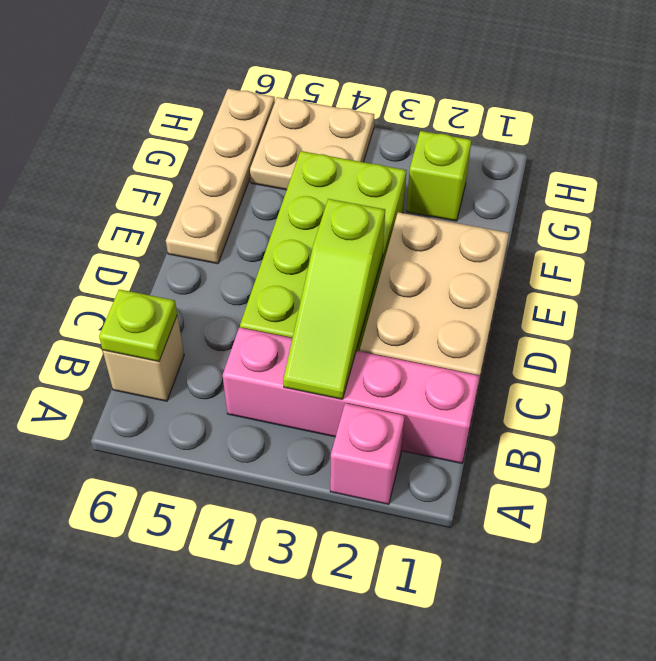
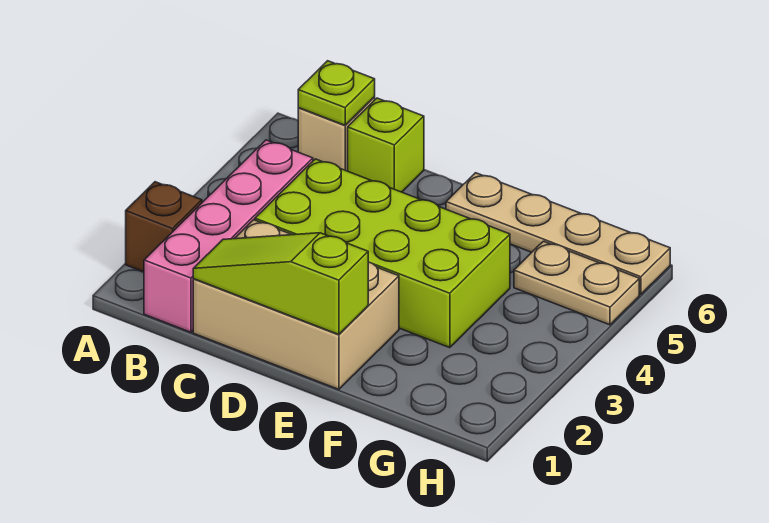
pink brick A2 level 1 -> brown brick A2 level 1
lime slope B3:D3 level 2 top D -> lime slope C1:E1 level 2 top E
lime brick G2 level 1 -> lime brick C6 level 1
tan plate G4:H5 level 1 -> tan plate G5:H5 level 1

